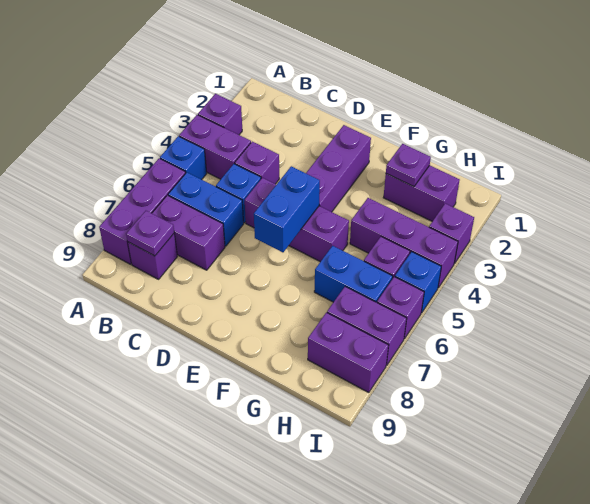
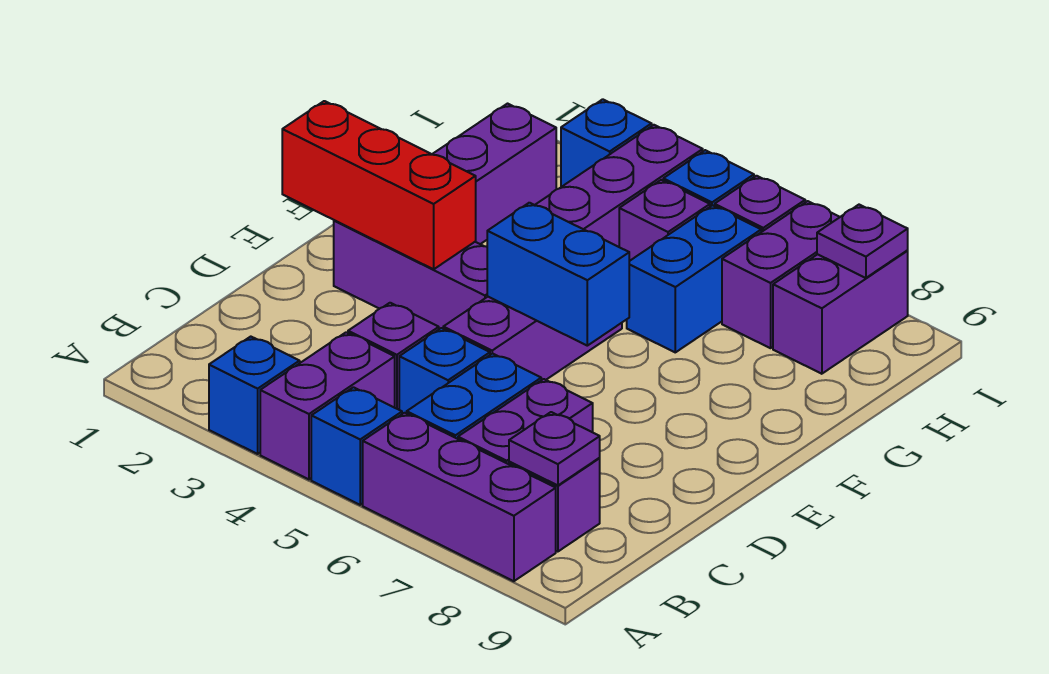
purple brick A3 level 1 -> blue brick A3 level 1
none -> red brick E1:E3 level 2
purple plate G2 level 2 -> purple plate I8 level 2
purple brick I3 level 1 -> blue brick I3 level 1

